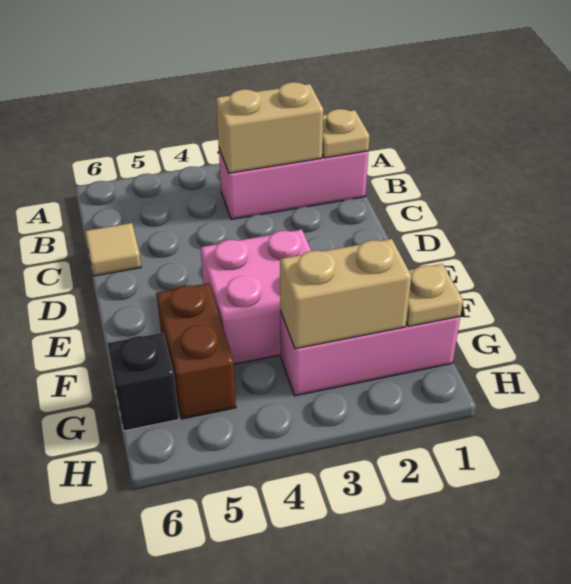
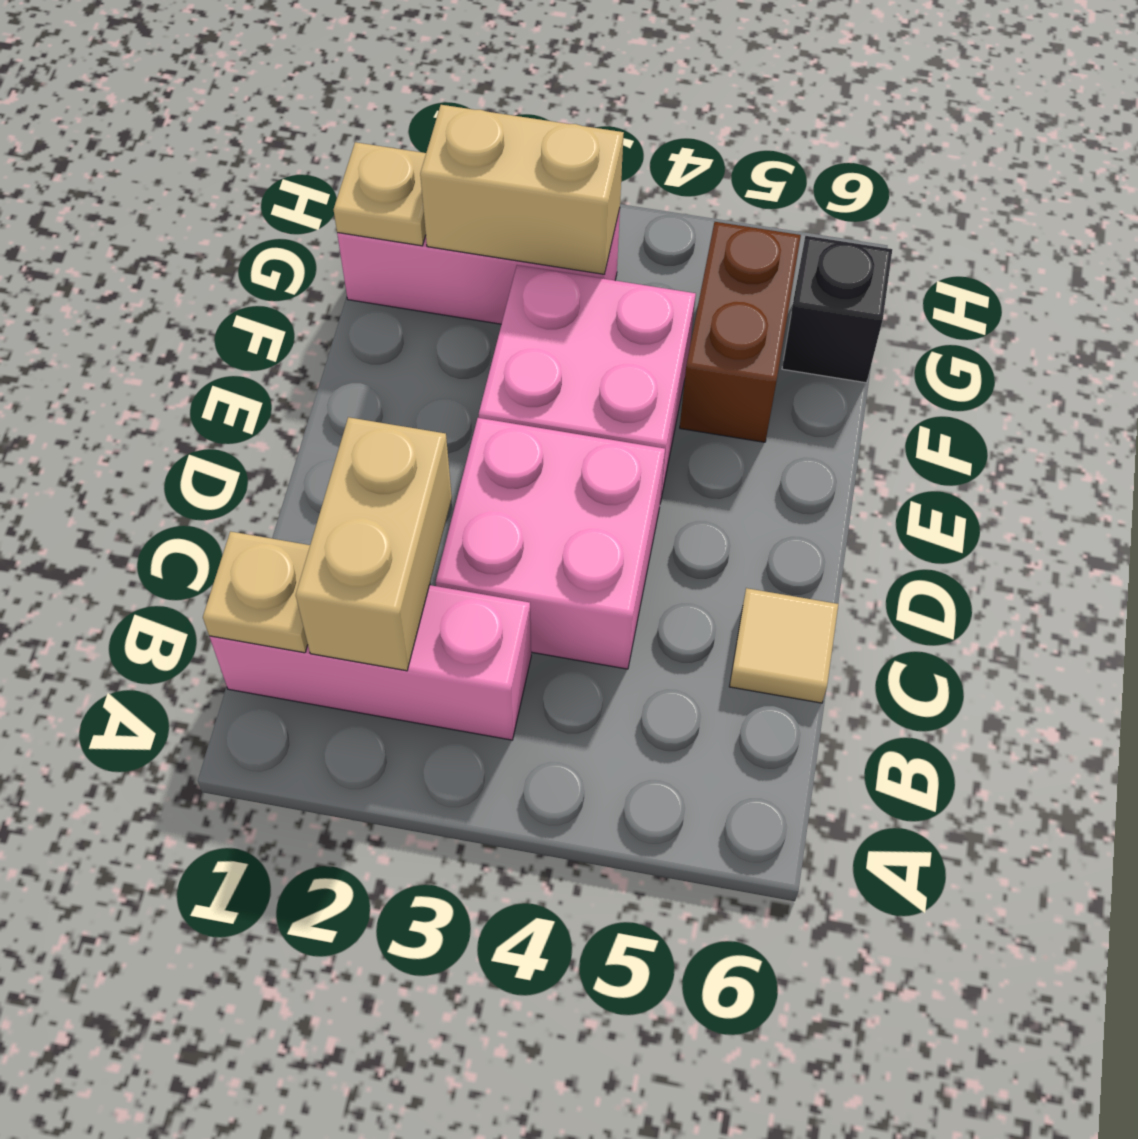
tan brick B2:B3 level 2 -> tan brick B2:C2 level 2
none -> pink brick C3:D4 level 1

